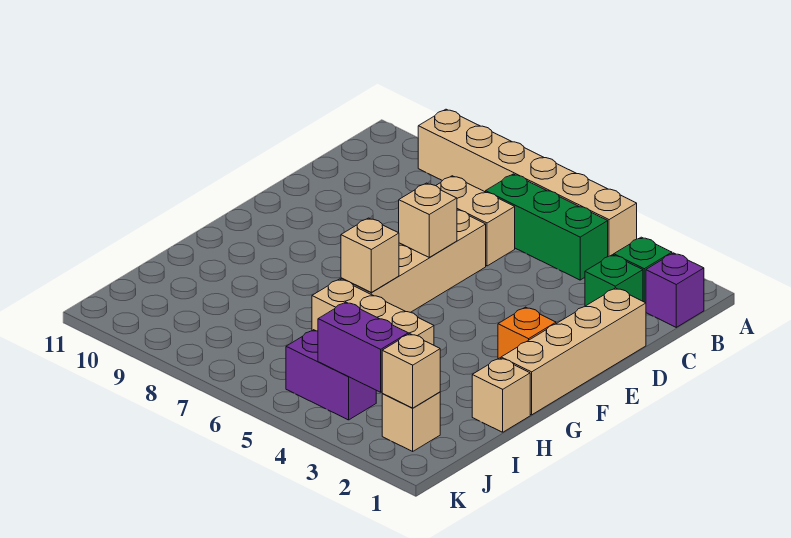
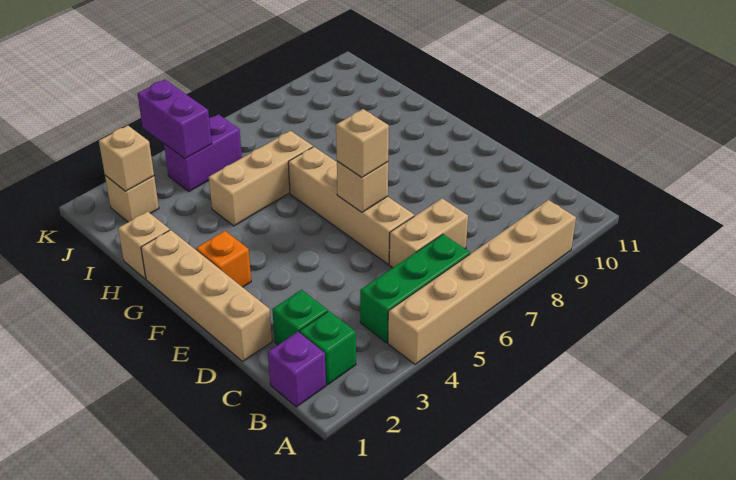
tan brick G6 level 2 -> tan brick E6 level 3
purple brick J3:J4 level 2 -> purple brick J4:K4 level 2

